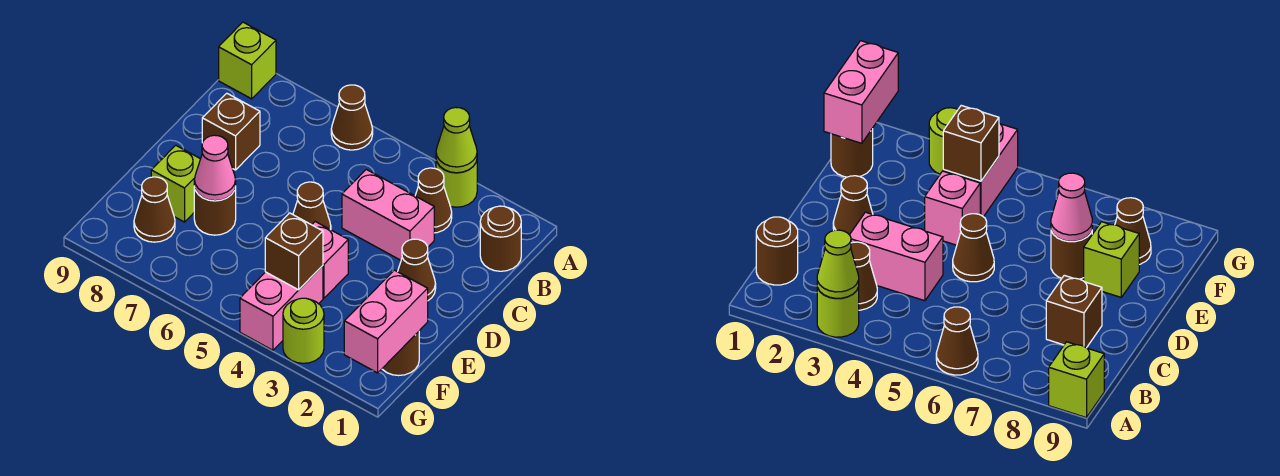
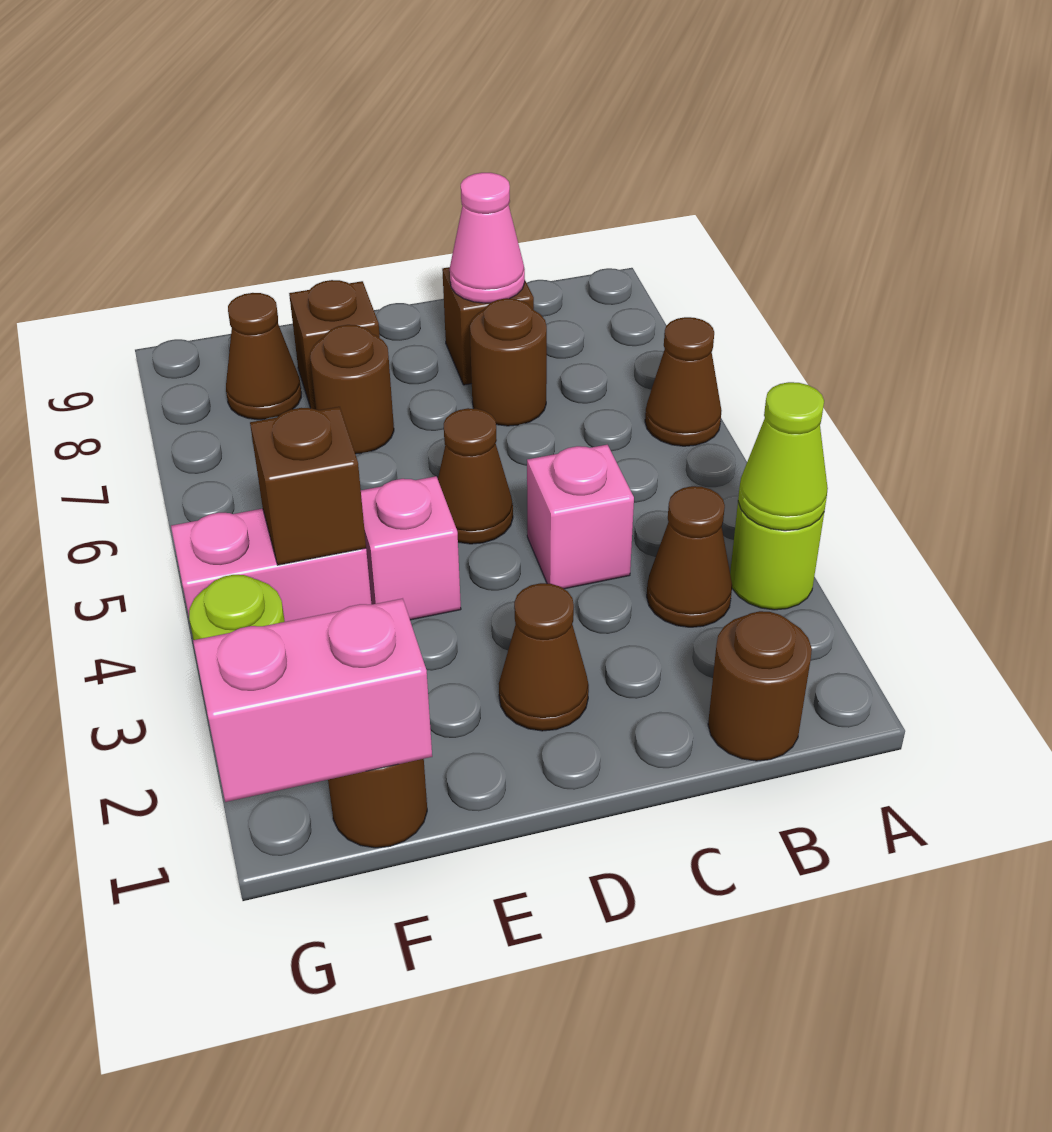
lime brick A9 level 1 -> none
pink brick C3:C4 level 1 -> pink brick C4 level 1
none -> brown round brick C7 level 1
pink cone E7 level 2 -> pink cone C8 level 2
lime brick E8 level 1 -> brown brick E8 level 1

